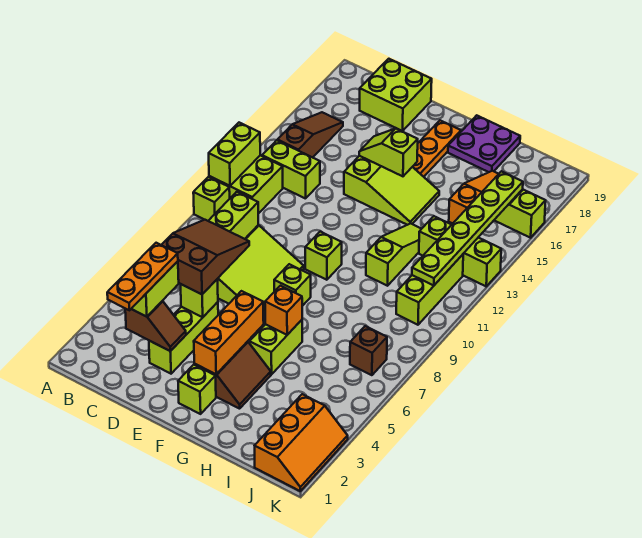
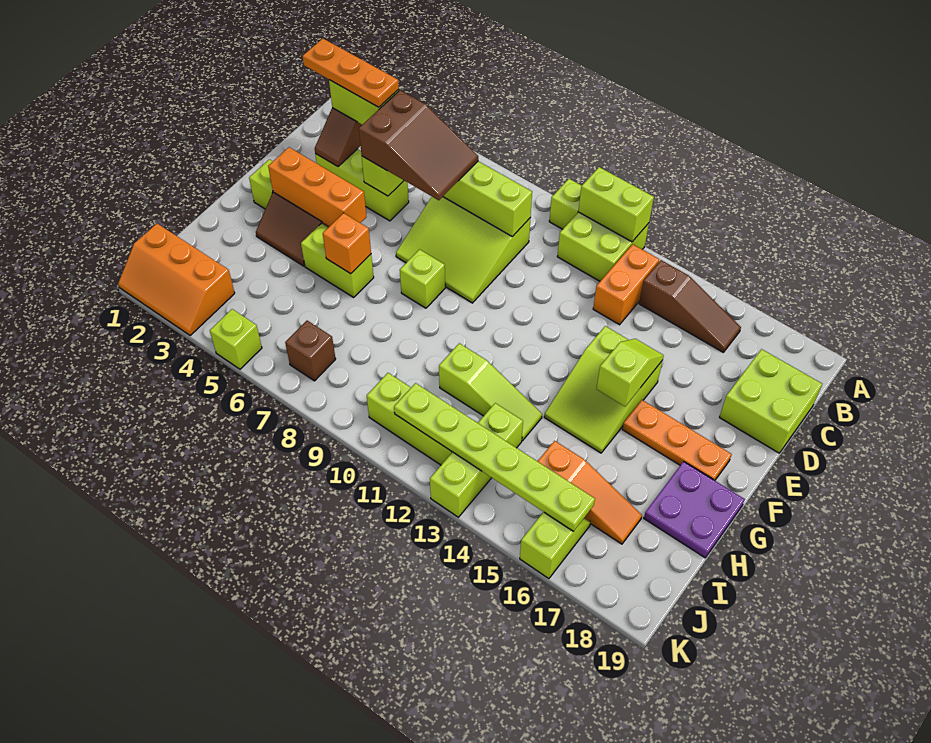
lime brick B13:C13 level 1 -> orange brick B13:C13 level 1
lime brick F10 level 1 -> lime brick K5 level 1

